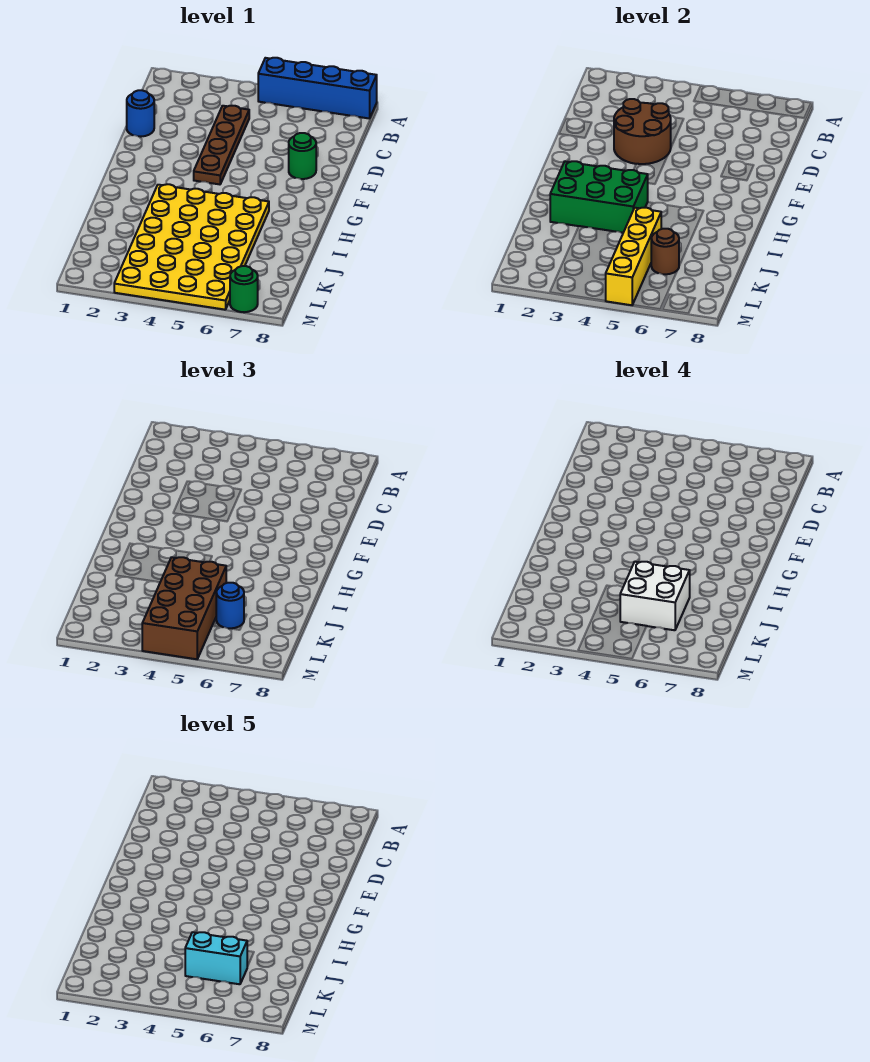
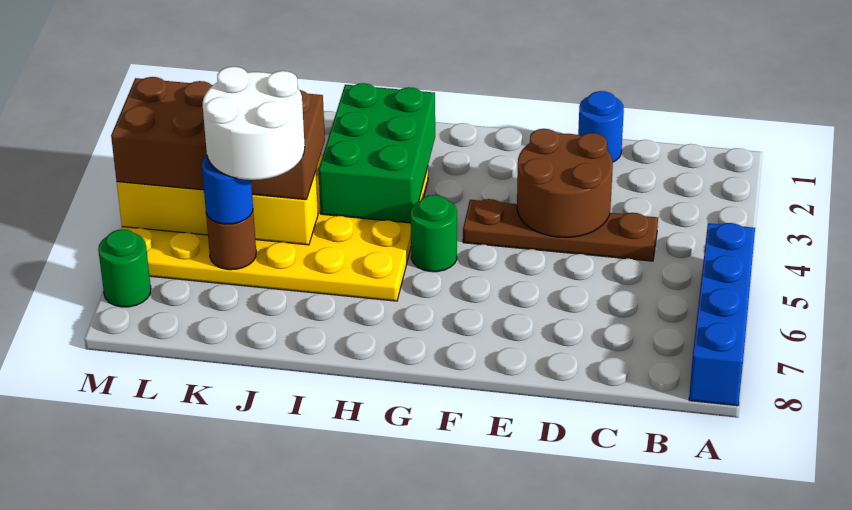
green round brick E7 level 1 -> green round brick G5 level 1
white brick J5:K6 level 4 -> white round brick J5:K6 level 4
cyan brick K5:K6 level 5 -> none

